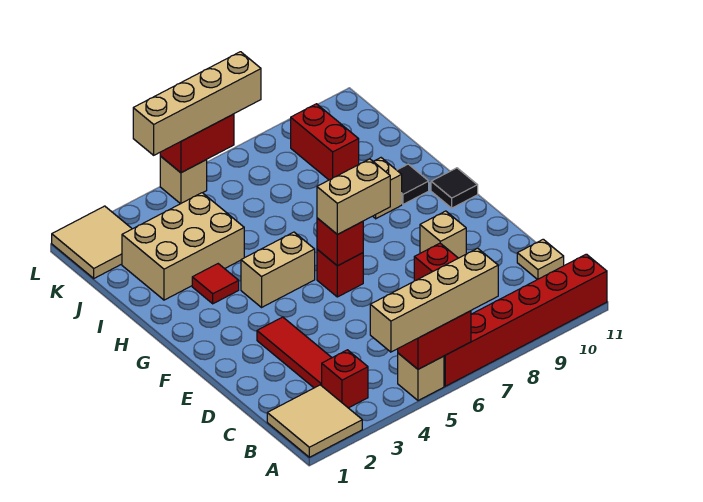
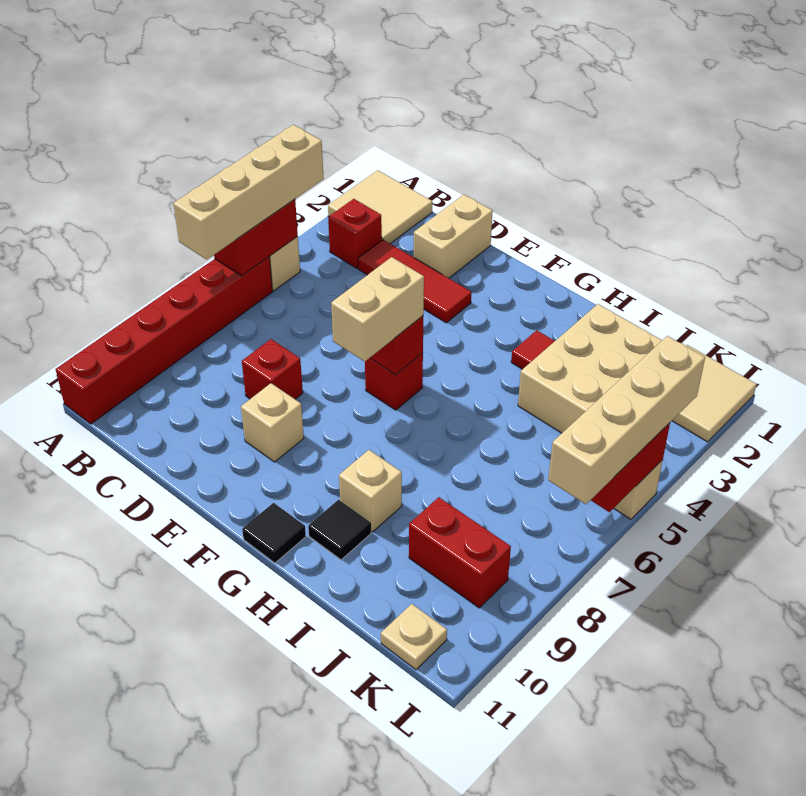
tan plate C11 level 1 -> tan plate K11 level 1
tan brick G4:G5 level 1 -> tan brick D1:D2 level 1

